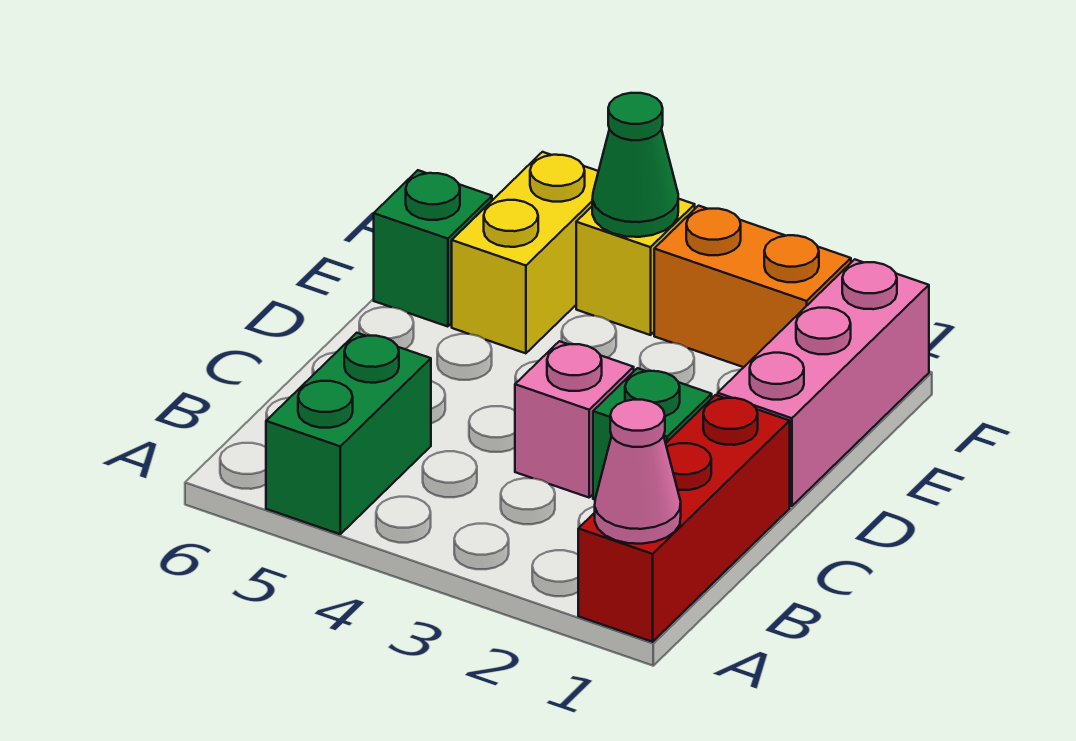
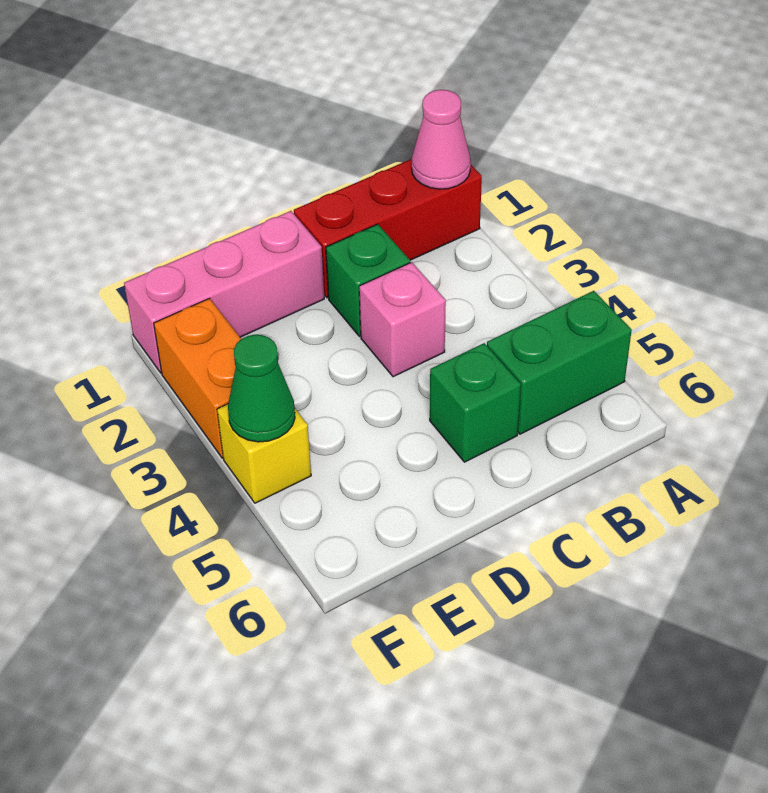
yellow brick E5:F5 level 1 -> none
green brick E6 level 1 -> green brick C5 level 1

